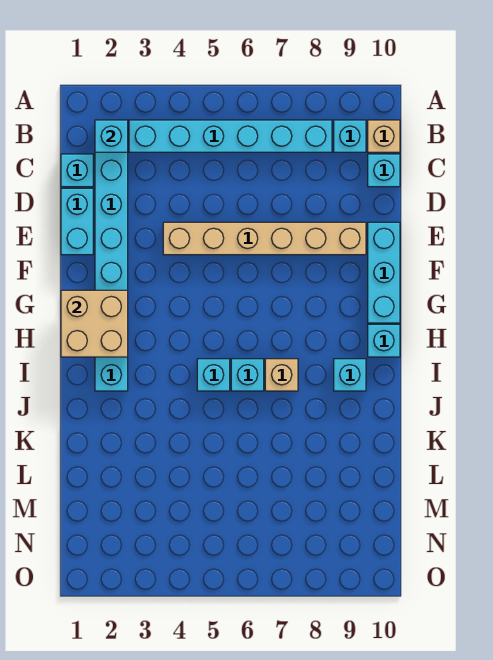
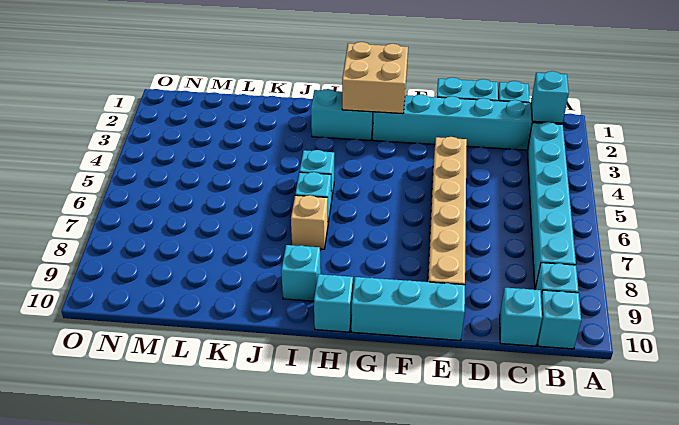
tan brick B10 level 1 -> cyan brick B10 level 1

